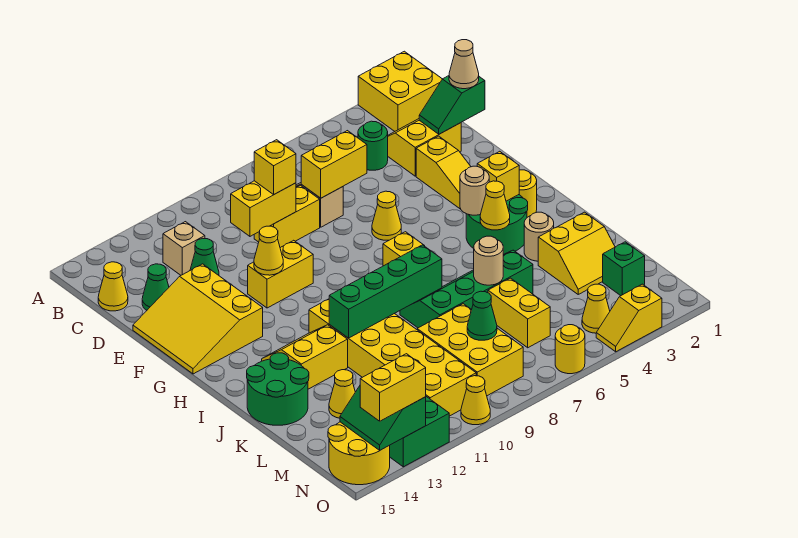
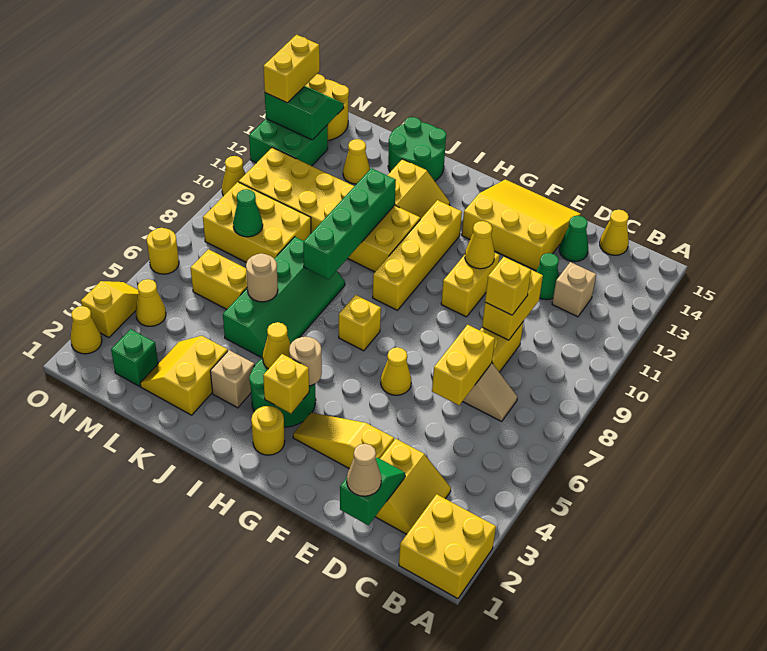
green round brick C4 level 1 -> none
none -> yellow brick H9:H12 level 1
tan round brick J3 level 1 -> tan brick J3 level 1
none -> yellow cone O2 level 1

